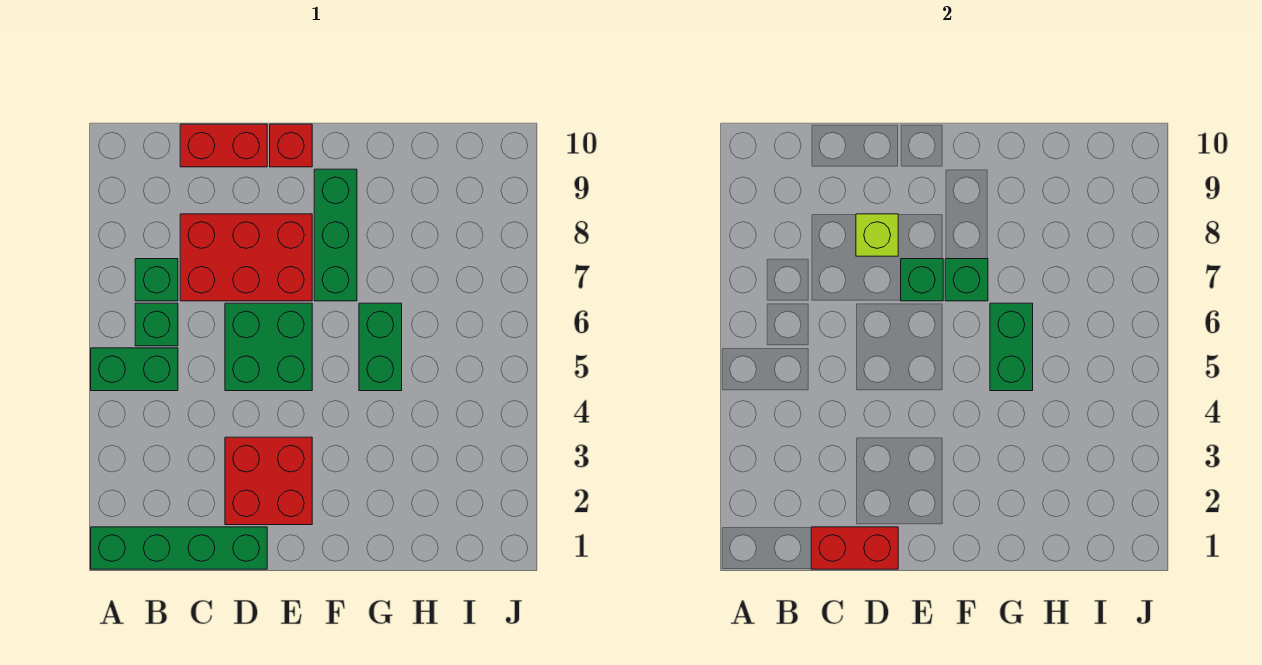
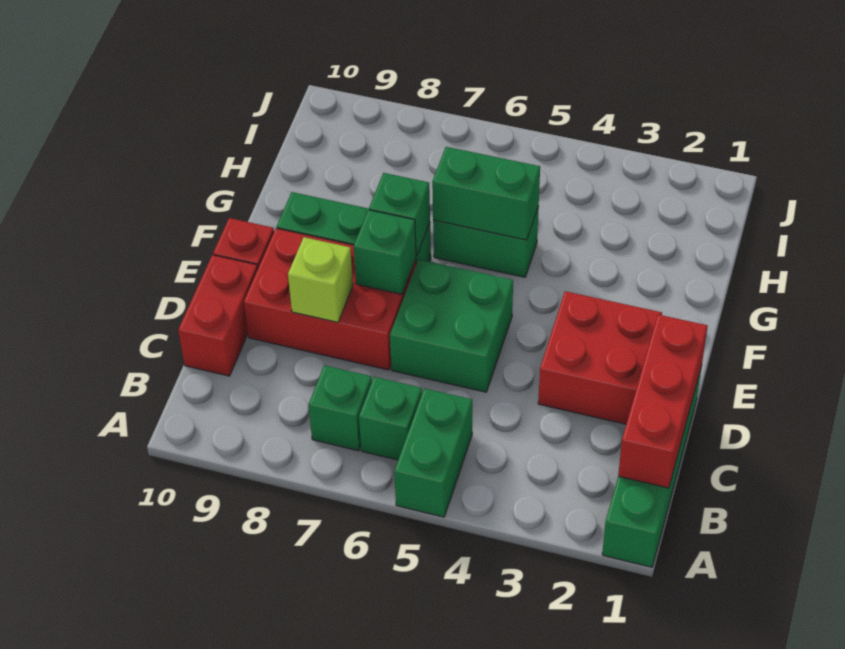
red brick C1:D1 level 2 -> red brick B1:D1 level 2
red brick C7:E8 level 1 -> red brick D7:E9 level 1

